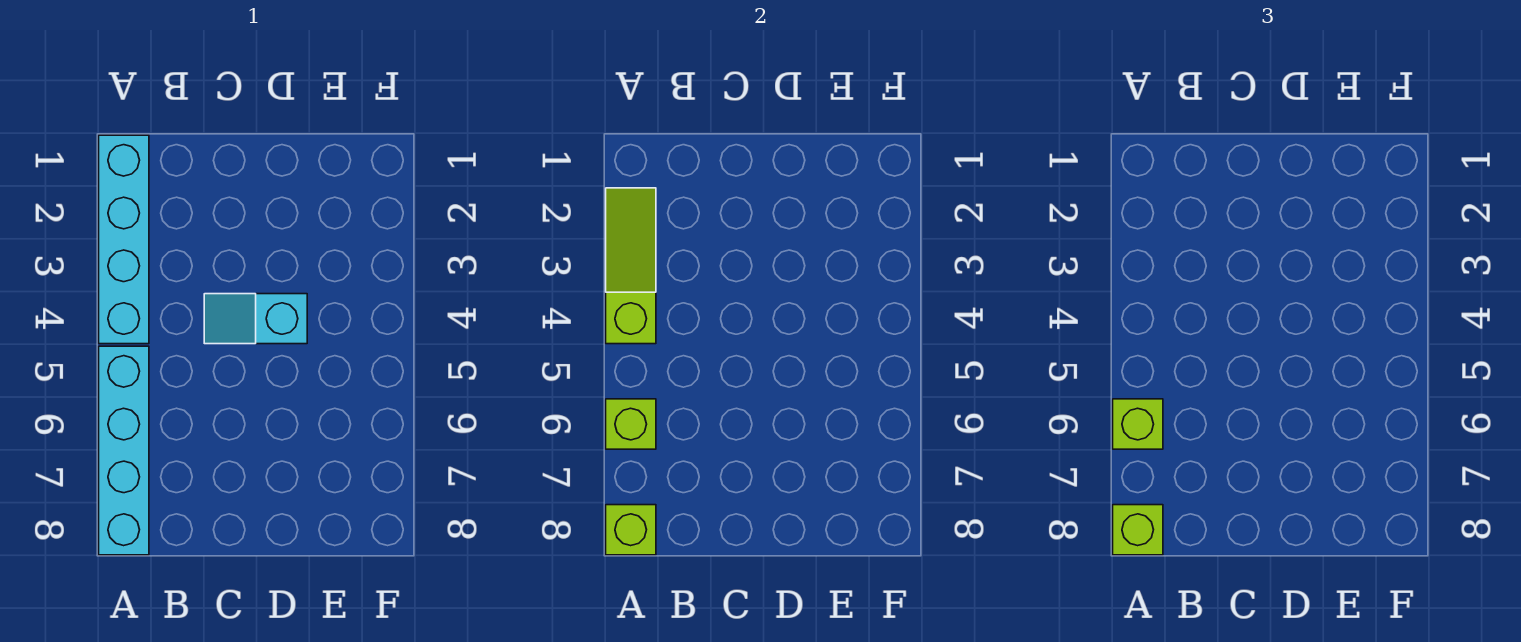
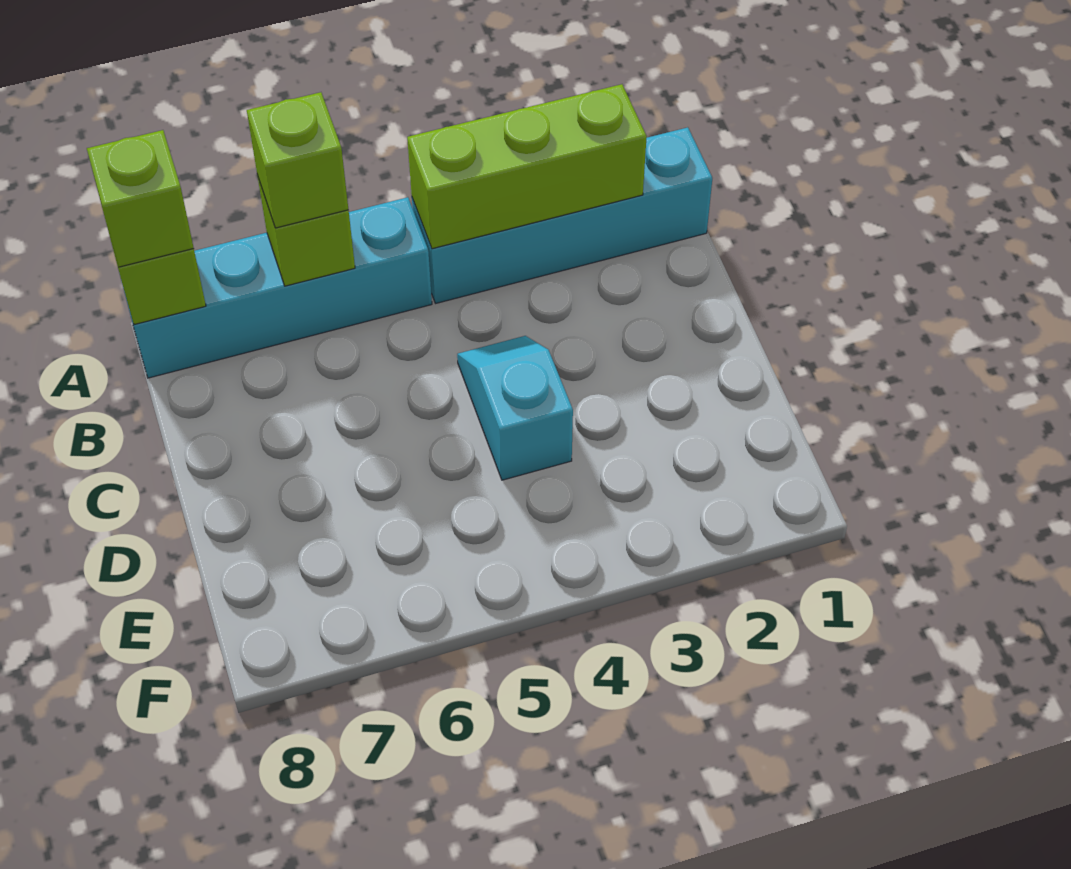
lime slope A2:A4 level 2 top 4 -> lime brick A2:A4 level 2

